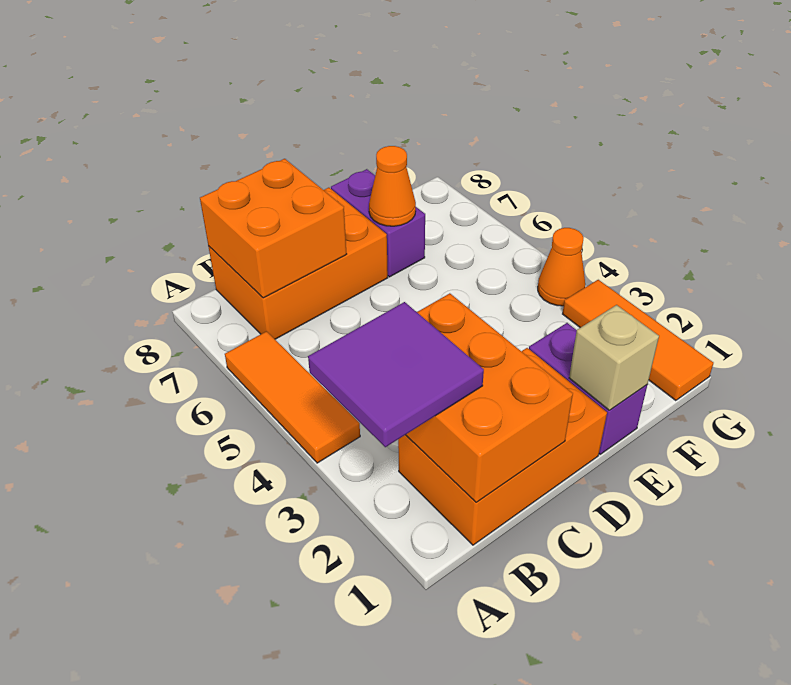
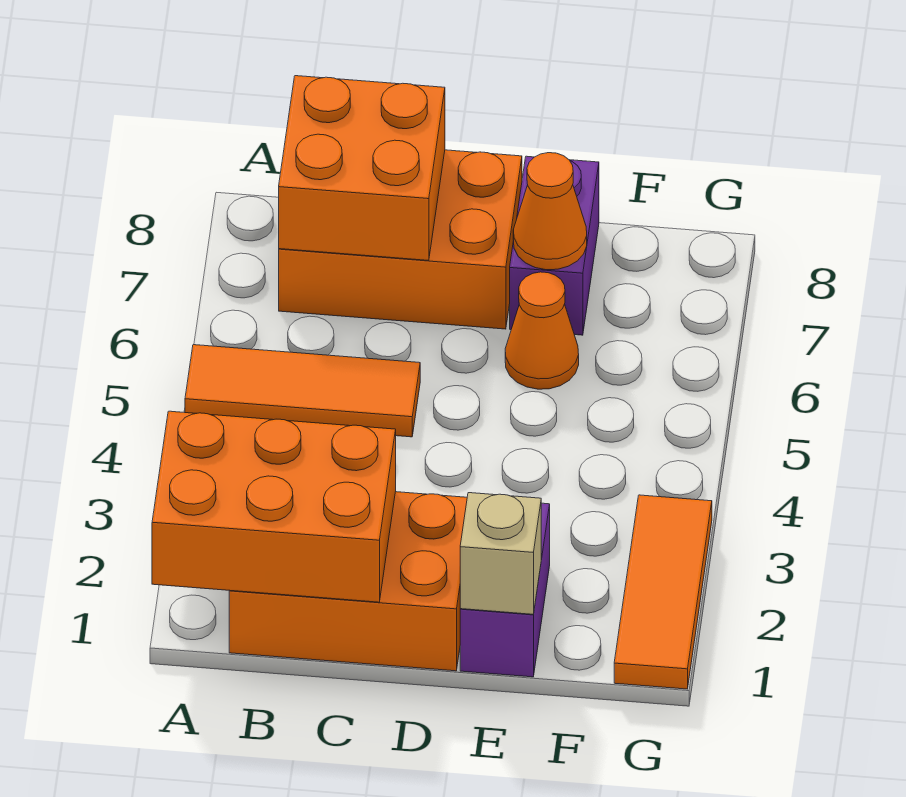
purple tile A2:B3 level 3 -> none
orange tile A4:A6 level 1 -> orange tile A5:C5 level 1
orange brick B1:C3 level 2 -> orange brick A1:C2 level 2
orange cone G4 level 1 -> orange cone E6 level 1

